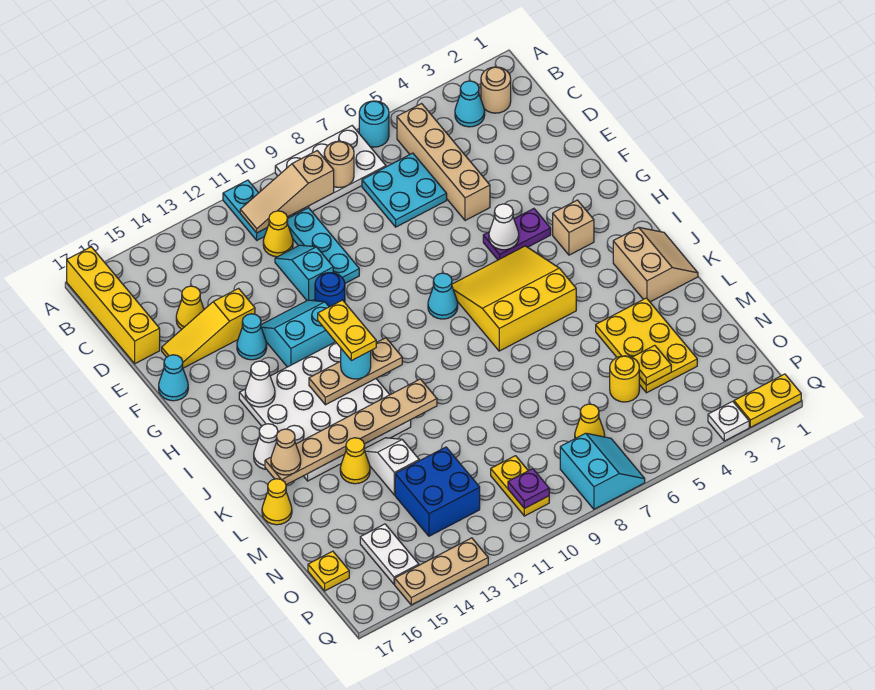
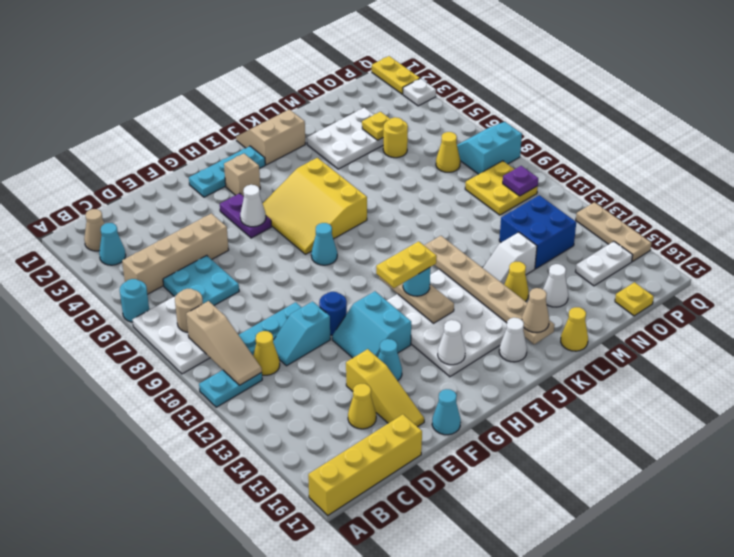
tan round brick B2 level 1 -> tan cone B2 level 1
none -> cyan plate G2:I2 level 1
yellow plate L3:N4 level 1 -> white plate L3:N4 level 1
none -> white cone M15 level 1
yellow plate O10:P10 level 1 -> yellow plate O9:P10 level 1

